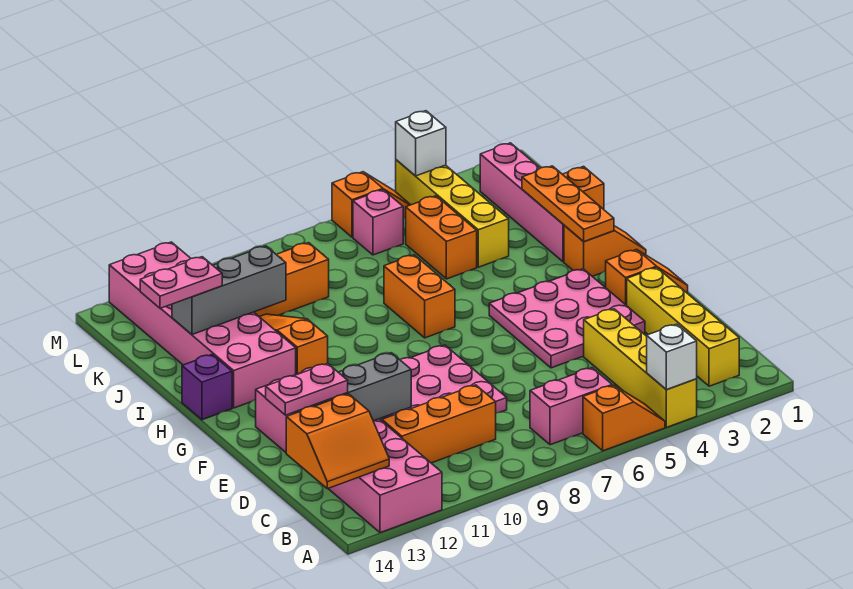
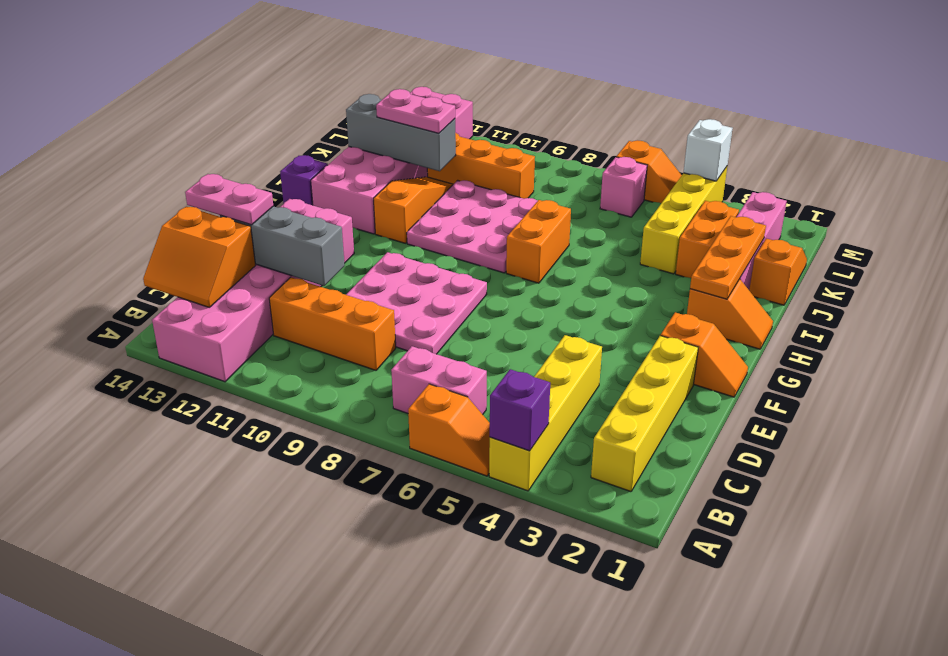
white brick A4 level 2 -> purple brick A4 level 2
pink plate E3:G5 level 1 -> pink plate H8:J10 level 1
orange brick J5:K5 level 1 -> orange brick J3:K3 level 1
pink plate J13:J14 level 3 -> pink plate J11:J12 level 3

